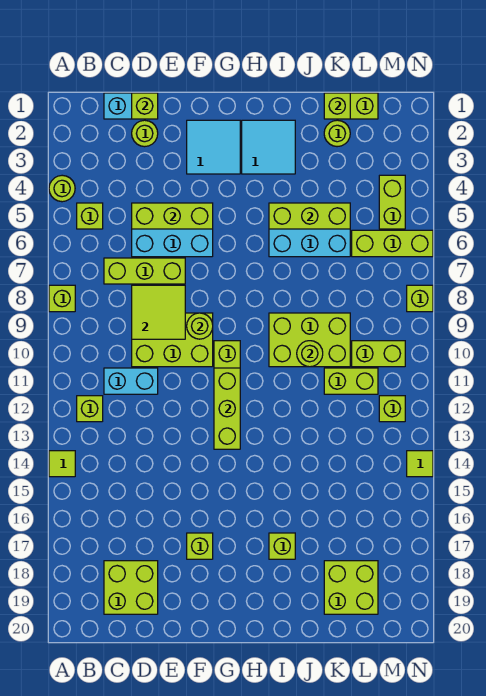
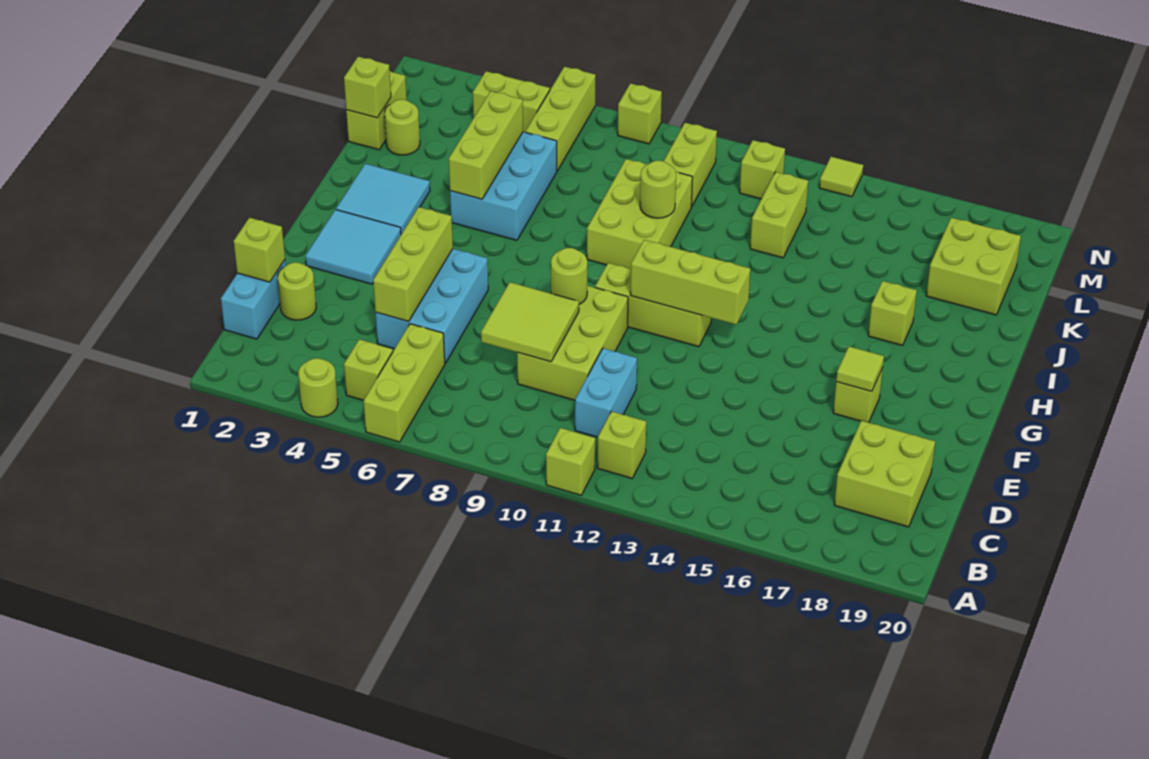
lime brick A8 level 1 -> lime brick A11 level 1
lime tile A14 level 1 -> lime tile F17 level 2
lime brick C7:E7 level 1 -> lime brick A6:C6 level 1
lime brick K11:L11 level 1 -> lime brick K13:L13 level 1

